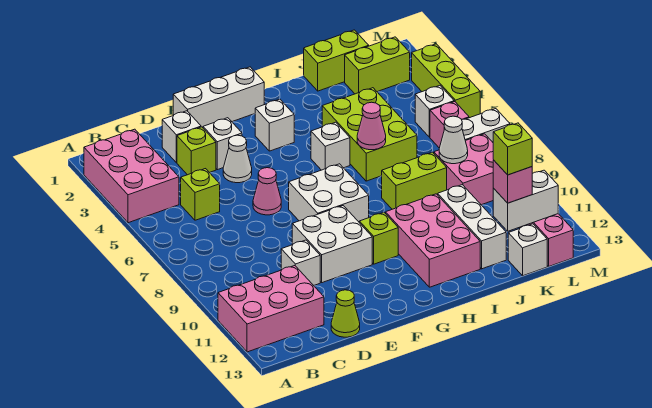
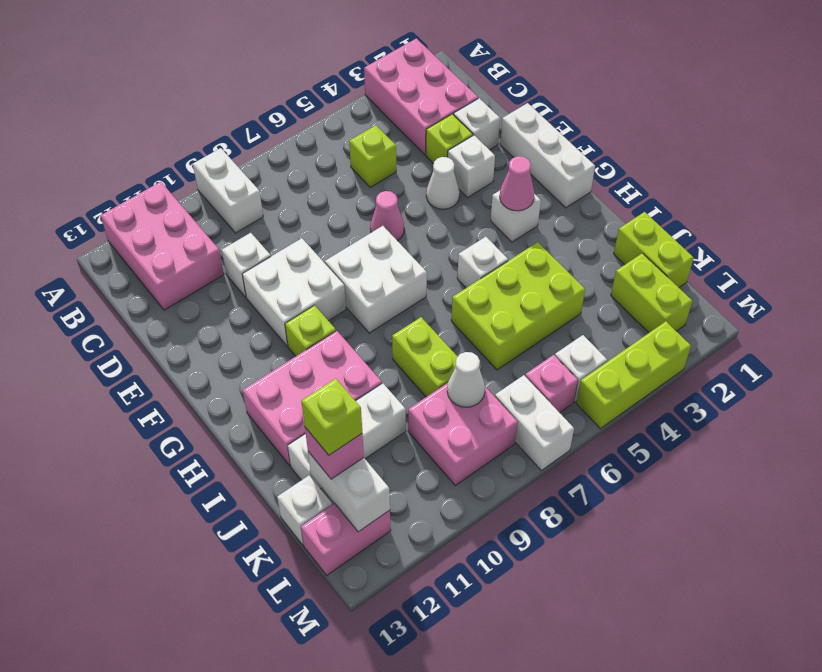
pink brick A2:B4 level 1 -> pink brick A2:C3 level 1
none -> white brick A9:B9 level 1
lime cone D13 level 1 -> none
pink cone I6 level 2 -> pink cone G3 level 2

